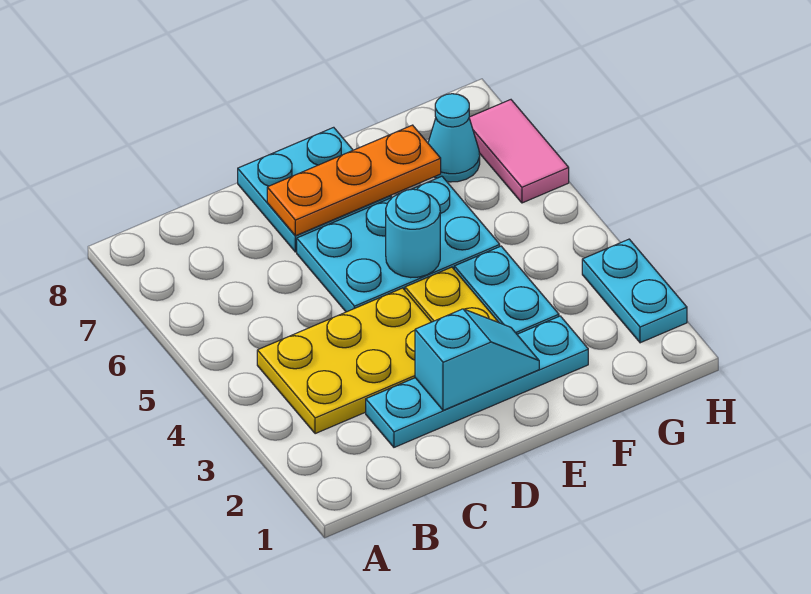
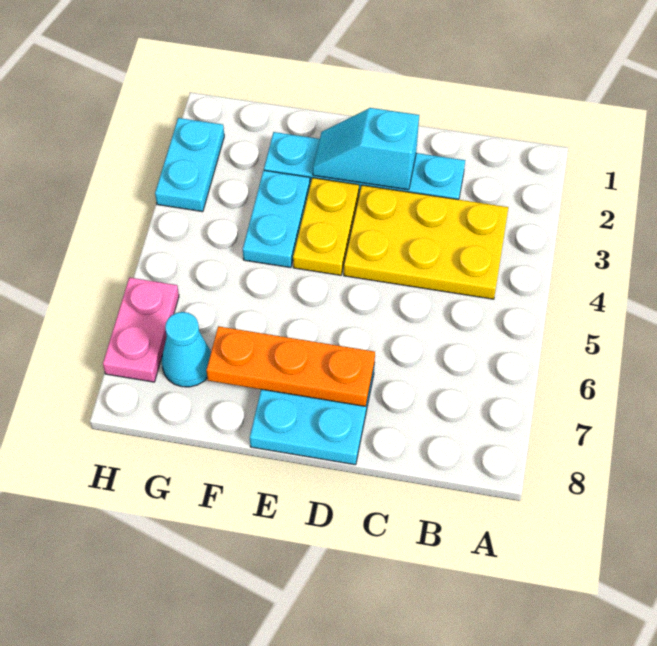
cyan plate D5:F6 level 1 -> none
cyan round brick E5 level 2 -> none
pink tile H6:H7 level 1 -> pink plate H6:H7 level 1

